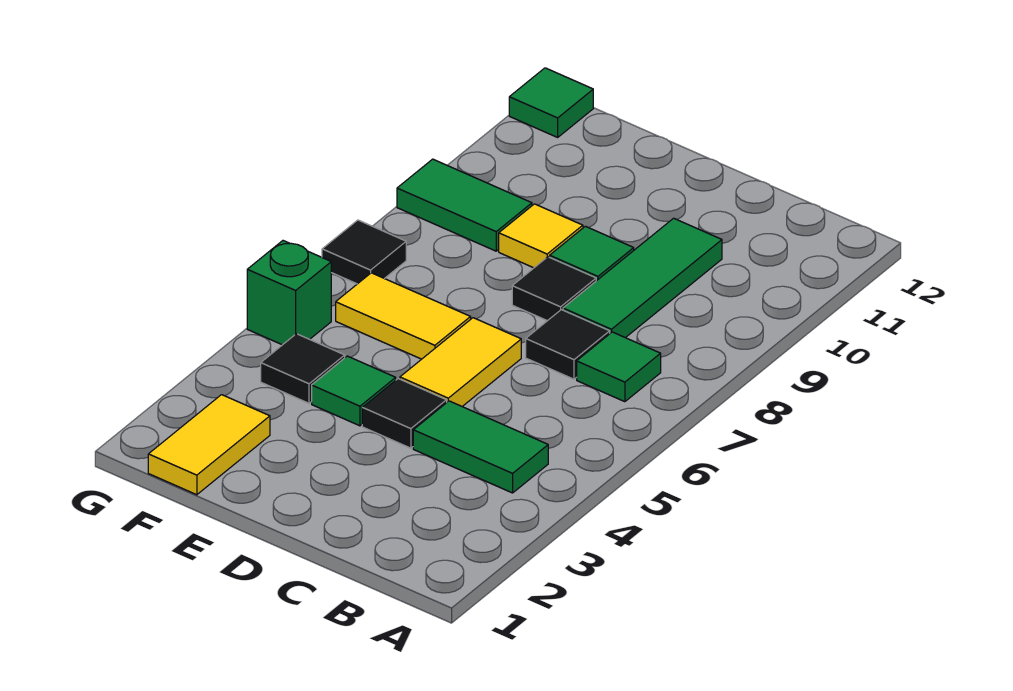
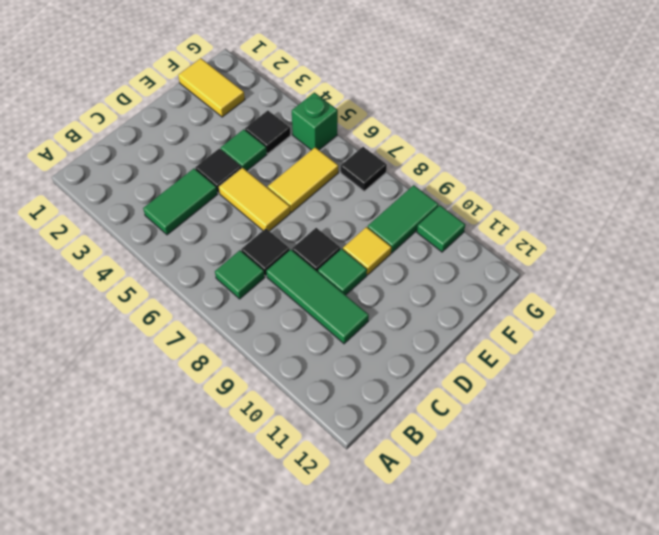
green tile G12 level 1 -> green tile G10 level 1

